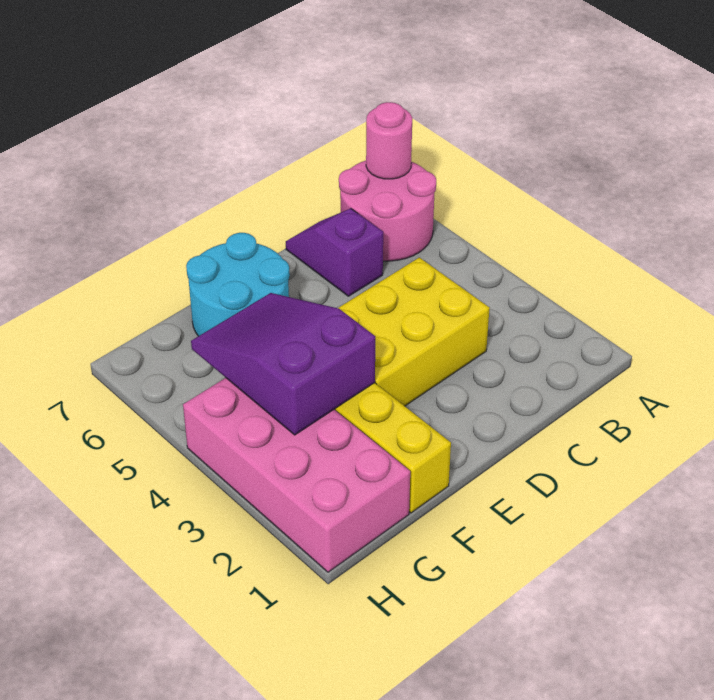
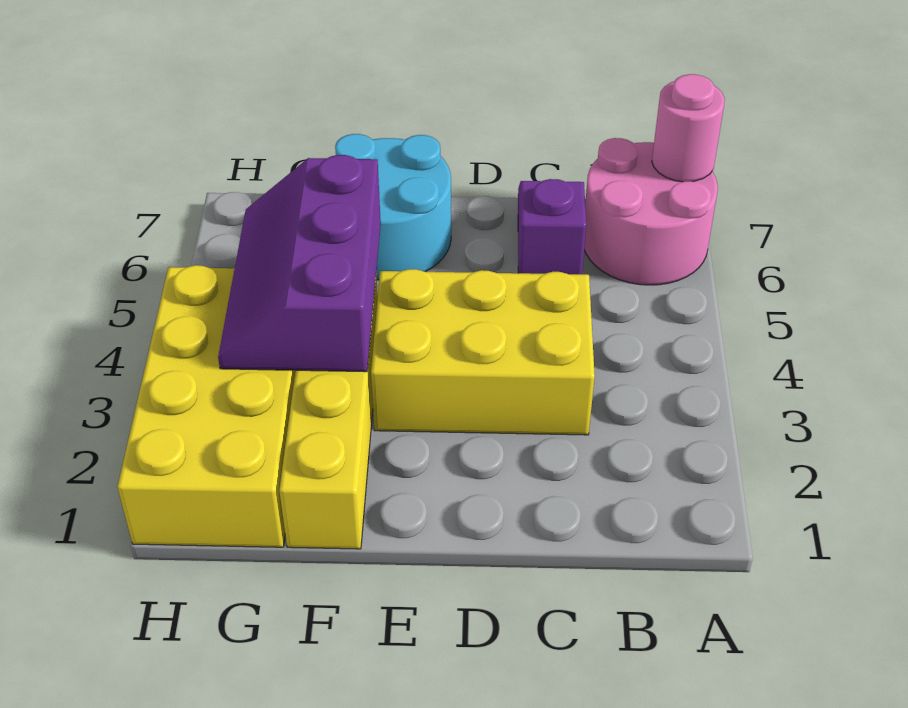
purple slope F3:G5 level 2 top 3 -> purple slope F3:G5 level 2 top F
pink brick G1:H4 level 1 -> yellow brick G1:H4 level 1

